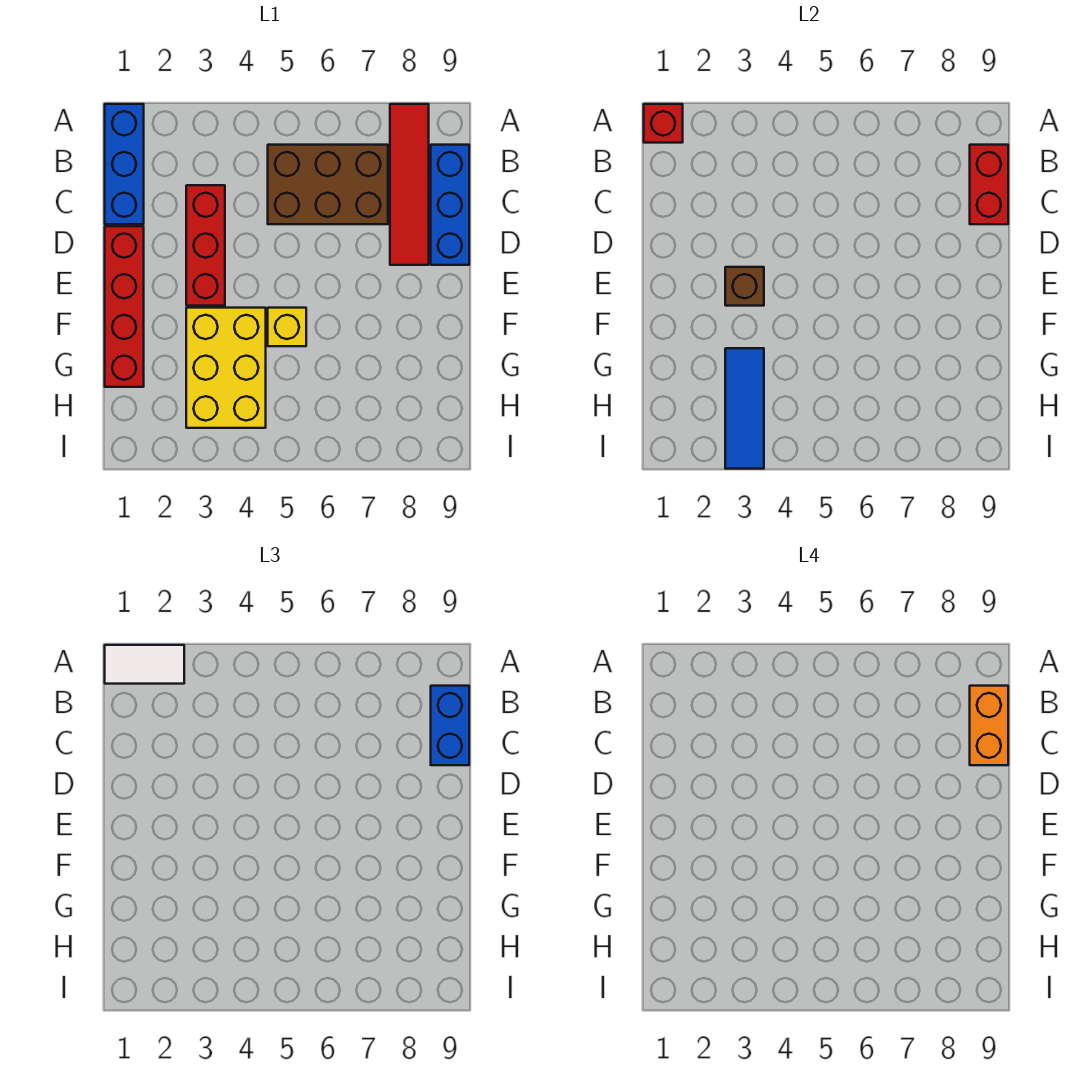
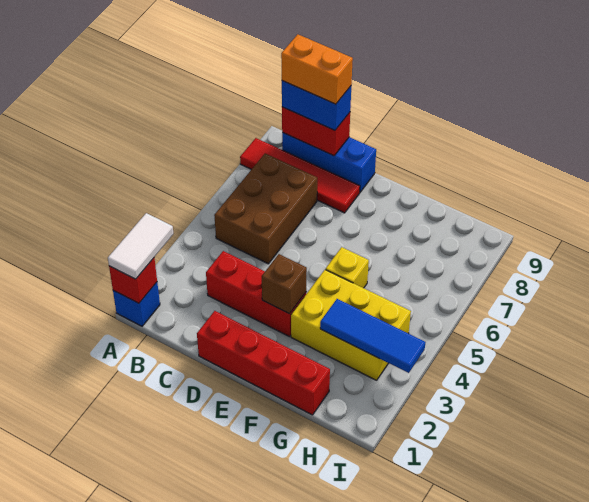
blue brick A1:C1 level 1 -> blue brick A1 level 1

